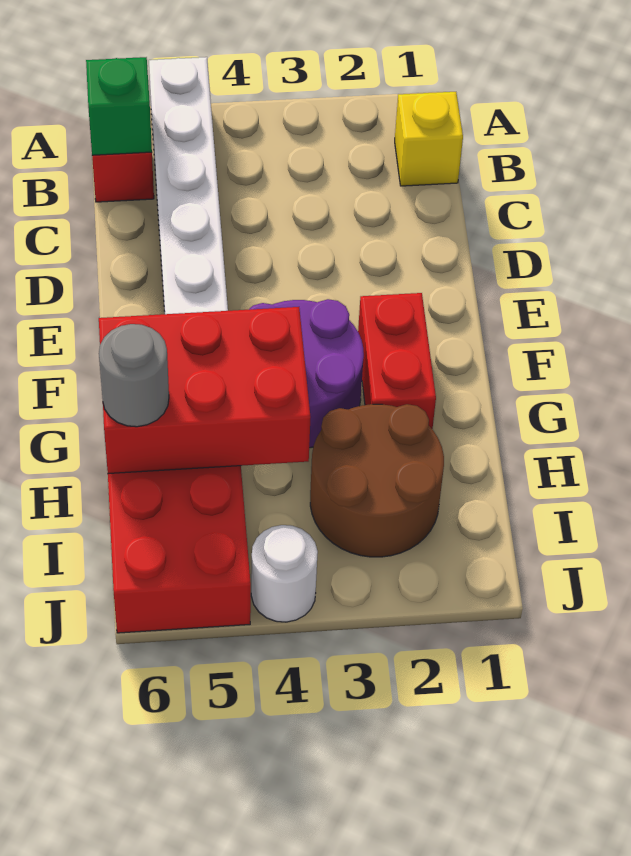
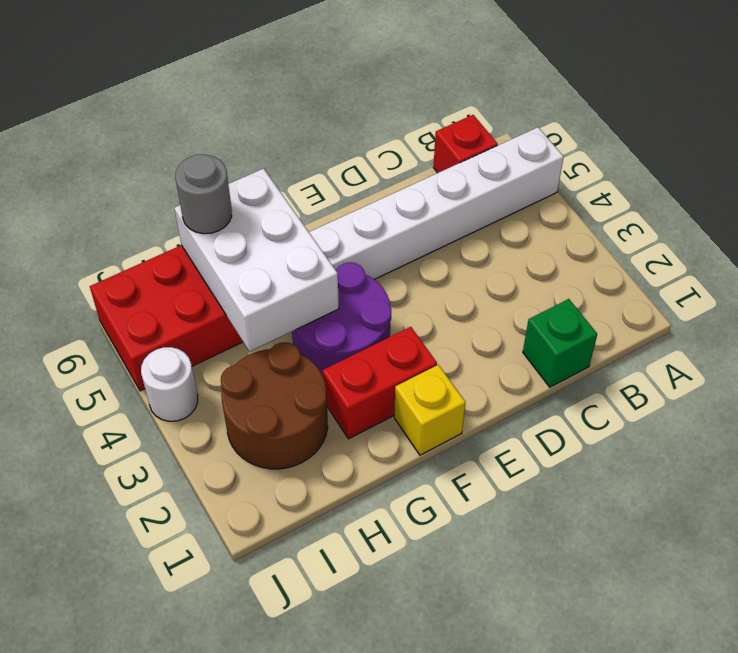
yellow brick B1 level 1 -> yellow brick F1 level 1
green brick B6 level 2 -> green brick C1 level 1
red brick G4:H6 level 2 -> white brick G4:H6 level 2

